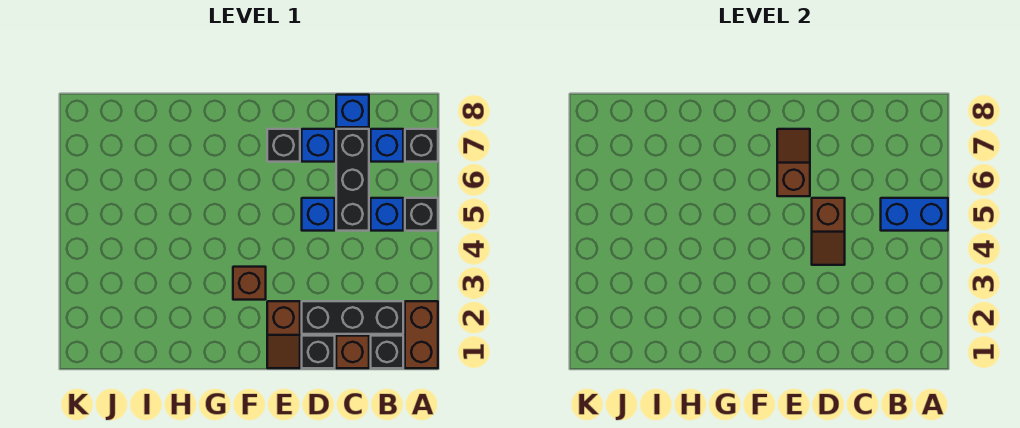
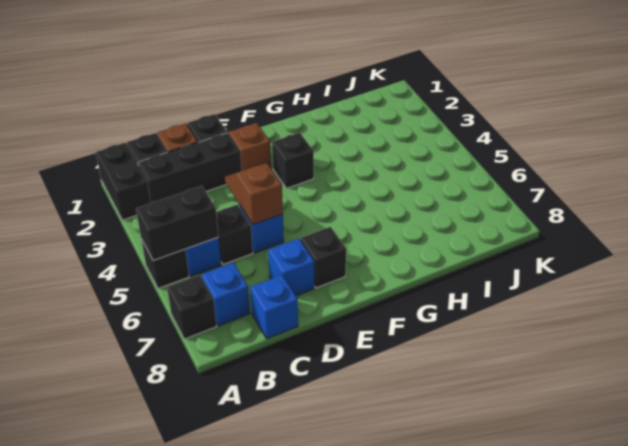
brown brick A1:A2 level 1 -> black brick A1:A2 level 1
blue brick A5:B5 level 2 -> black brick A5:B5 level 2
black brick C5:C7 level 1 -> black brick C5 level 1
brown slope E6:E7 level 2 top 6 -> none
brown brick F3 level 1 -> black brick F3 level 1

